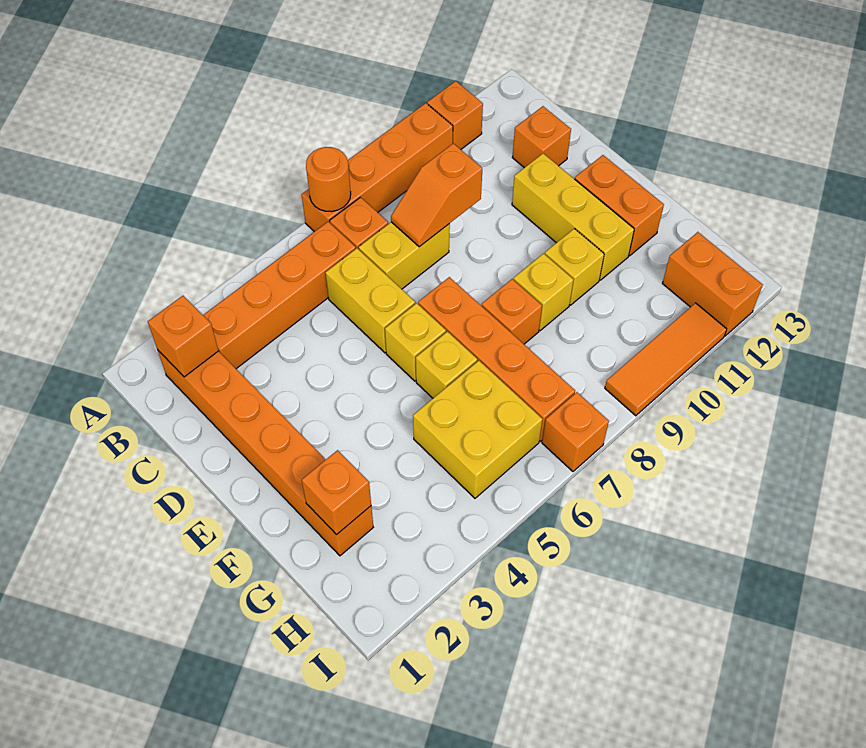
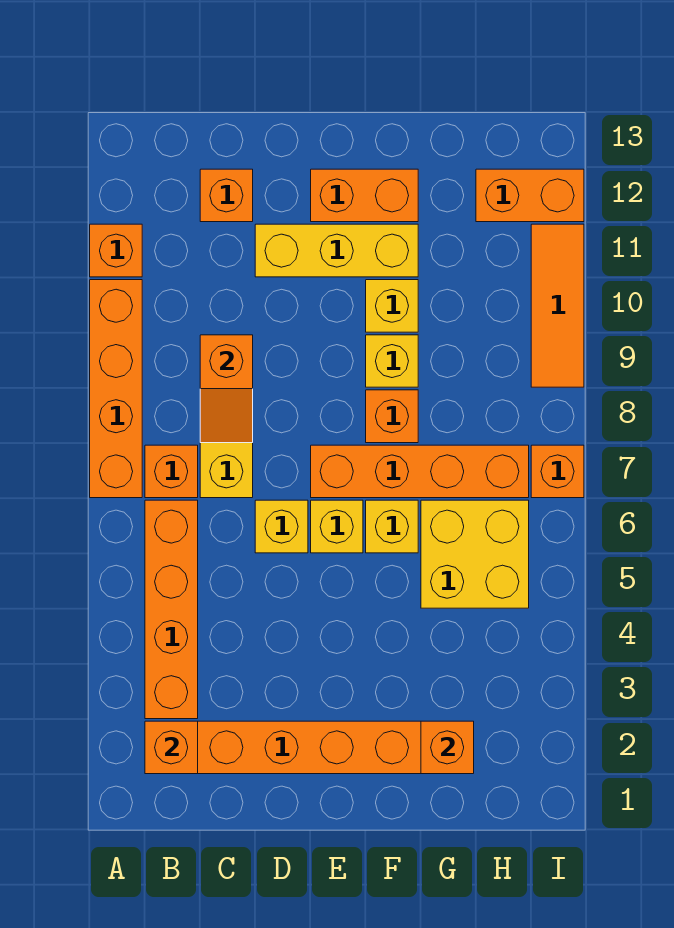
orange round brick A7 level 2 -> none
yellow brick C6:D6 level 1 -> yellow brick D6 level 1

